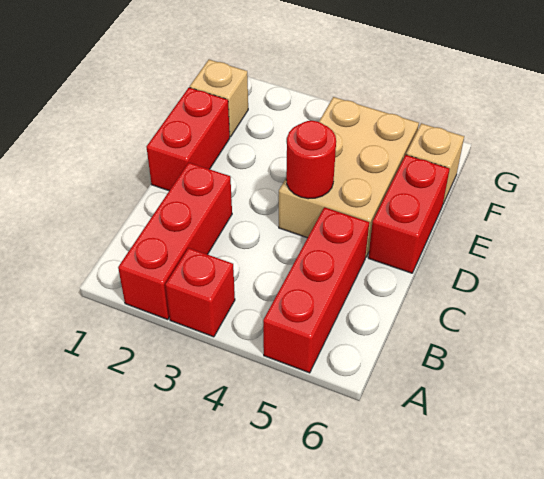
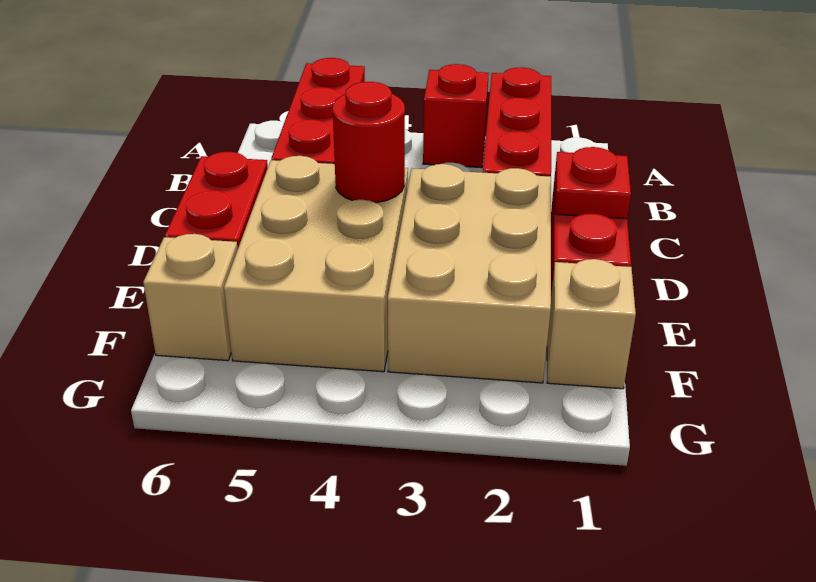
none -> red plate D1 level 2
none -> tan brick D2:F3 level 1

